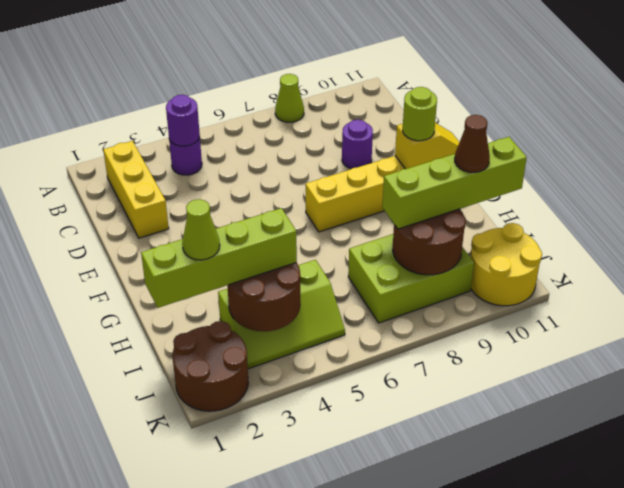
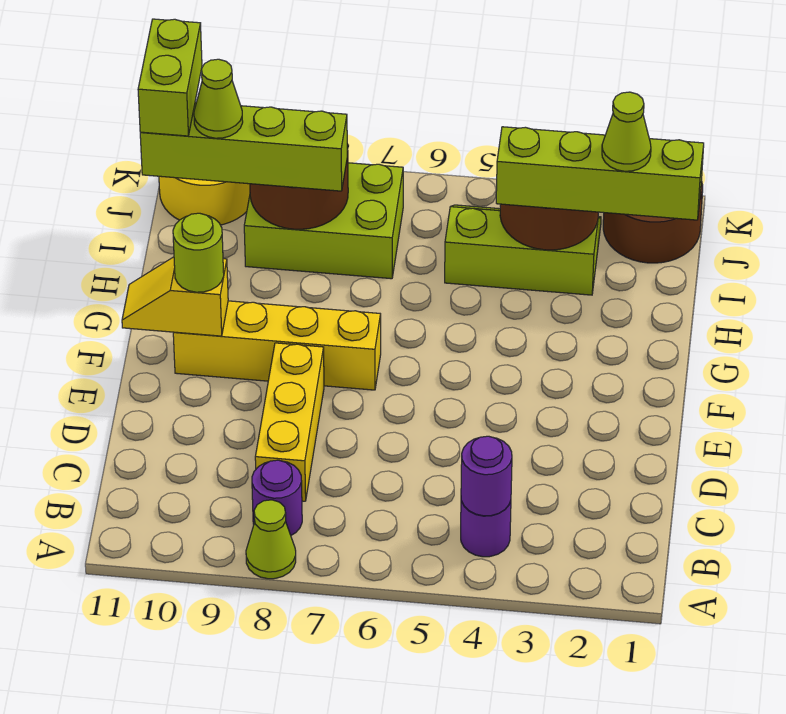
yellow brick B2:D2 level 1 -> yellow brick C8:E8 level 1
purple round brick D9 level 1 -> purple round brick B8 level 1
brown cone I10 level 4 -> lime cone I10 level 4
none -> lime brick I11:J11 level 4

